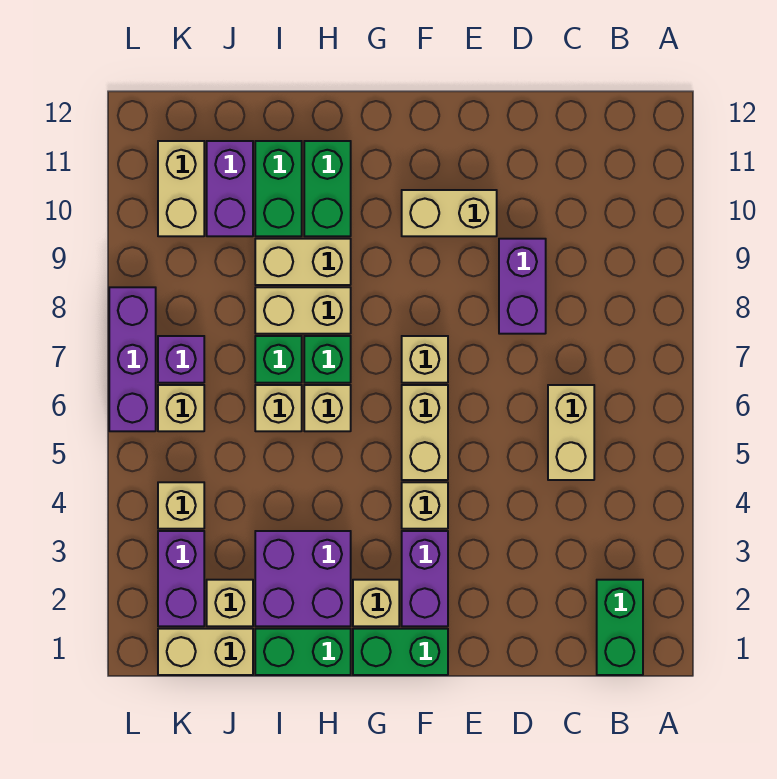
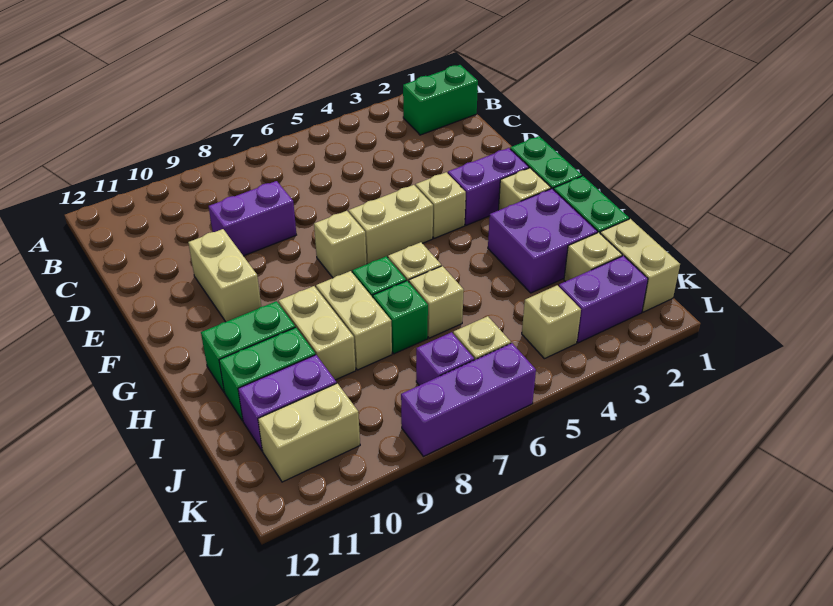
tan brick C5:C6 level 1 -> none

